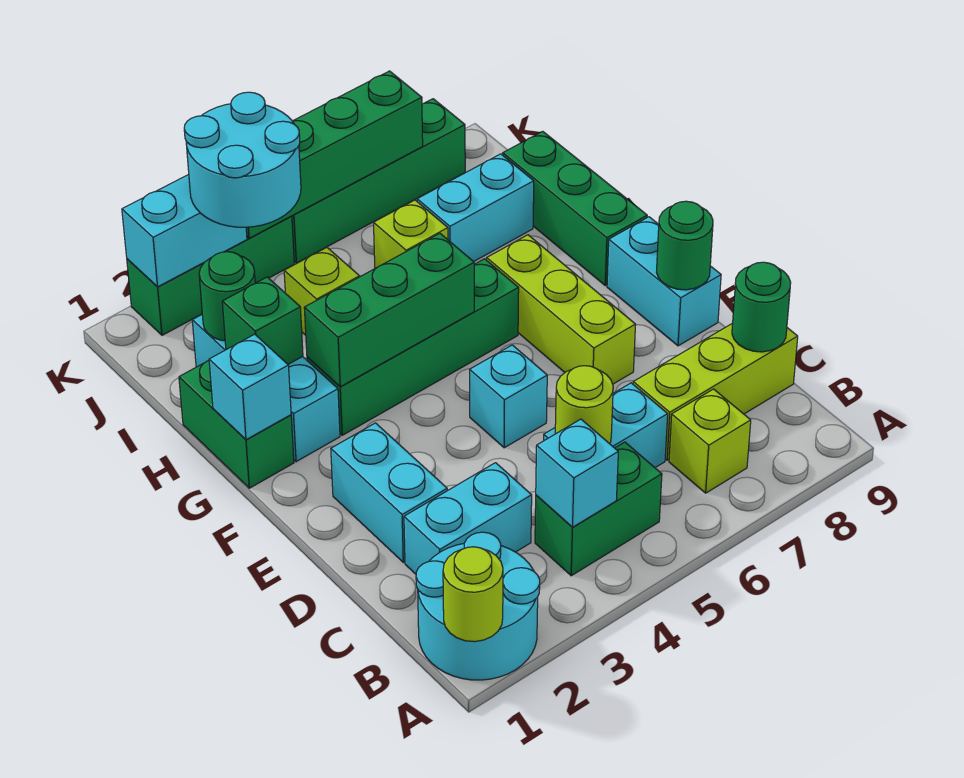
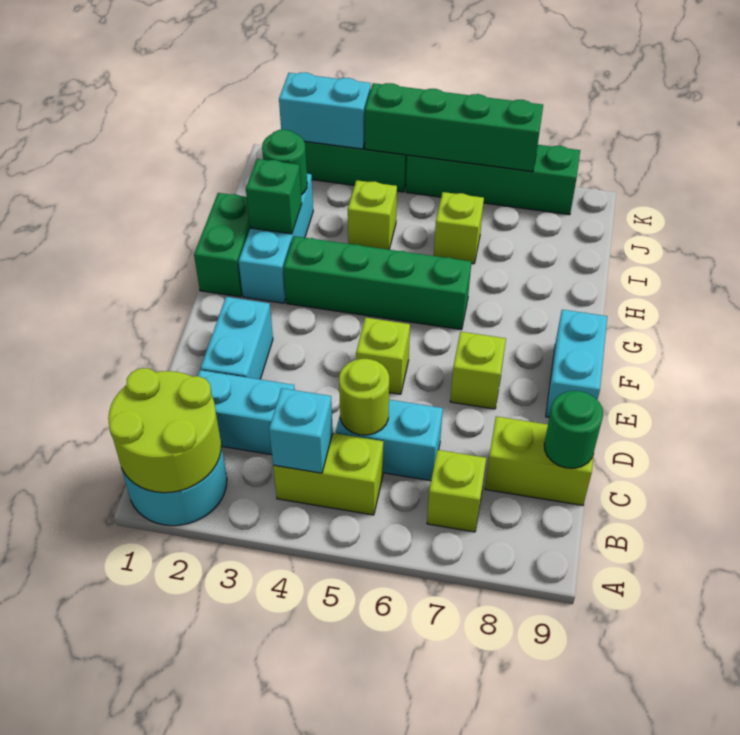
lime round brick A1 level 2 -> lime round brick A1:B2 level 2
green brick B4:B5 level 1 -> lime brick B4:B5 level 1
lime brick C7:C9 level 1 -> lime brick C8:C9 level 1
cyan brick E5 level 1 -> lime brick E5 level 1
lime brick E7:G7 level 1 -> lime brick E7 level 1
green round brick E9 level 2 -> none
cyan brick G1 level 2 -> none
green brick G3:G5 level 2 -> none
green brick G9:I9 level 1 -> none
cyan brick I7:I8 level 1 -> none
cyan round brick J3:K4 level 3 -> none

